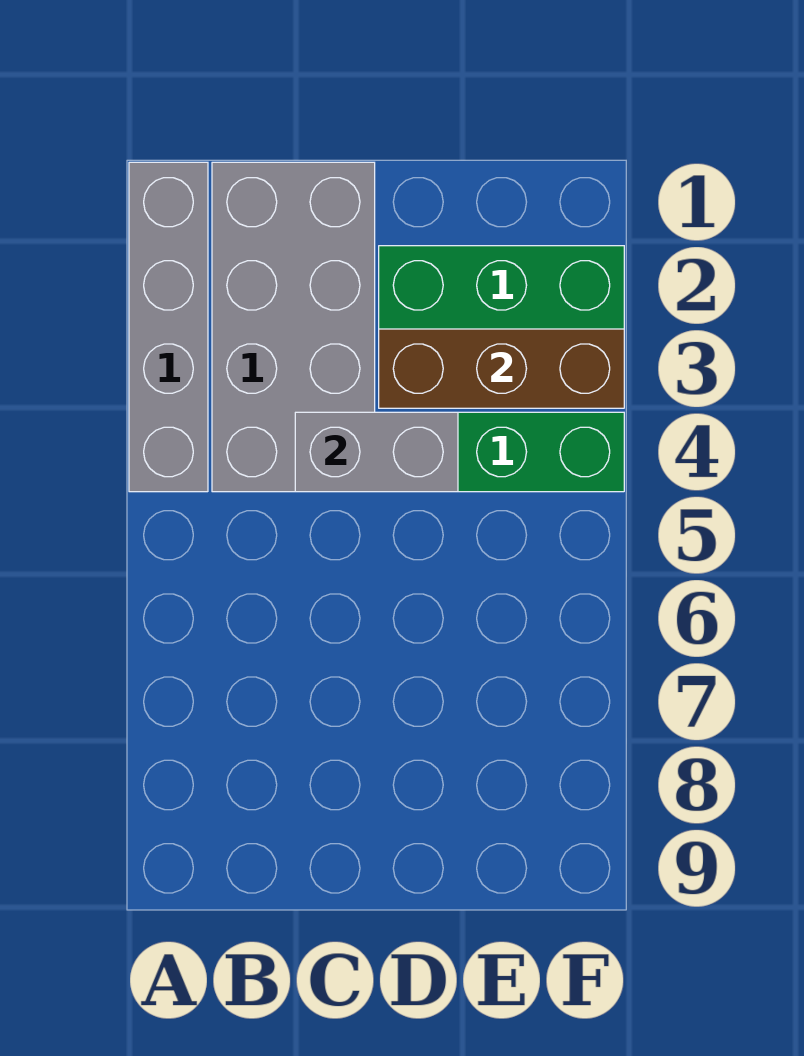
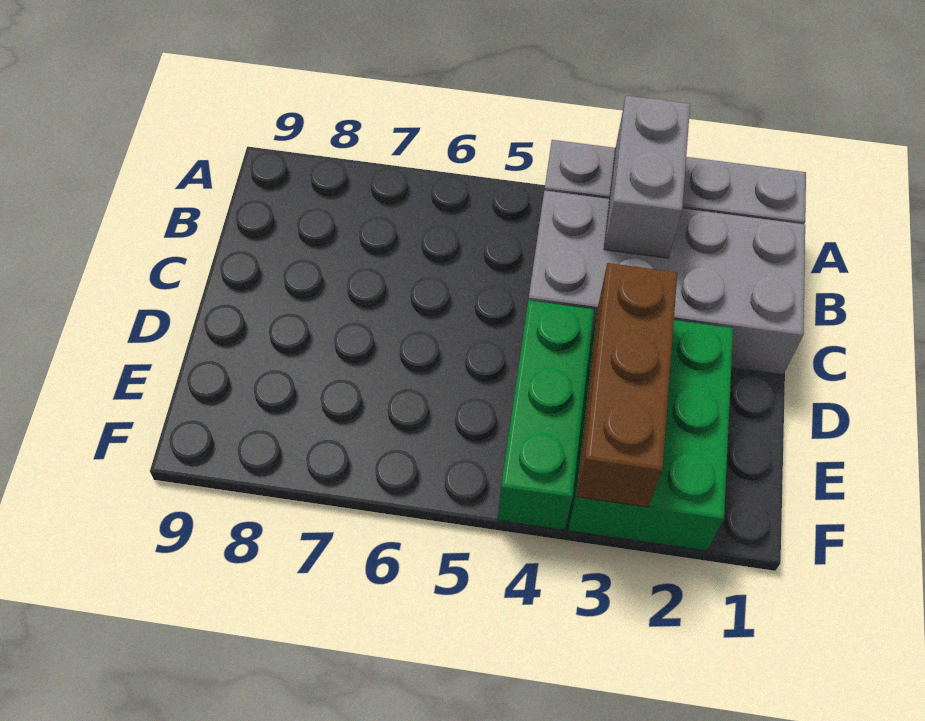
grey brick C4:D4 level 2 -> grey brick A3:B3 level 2

